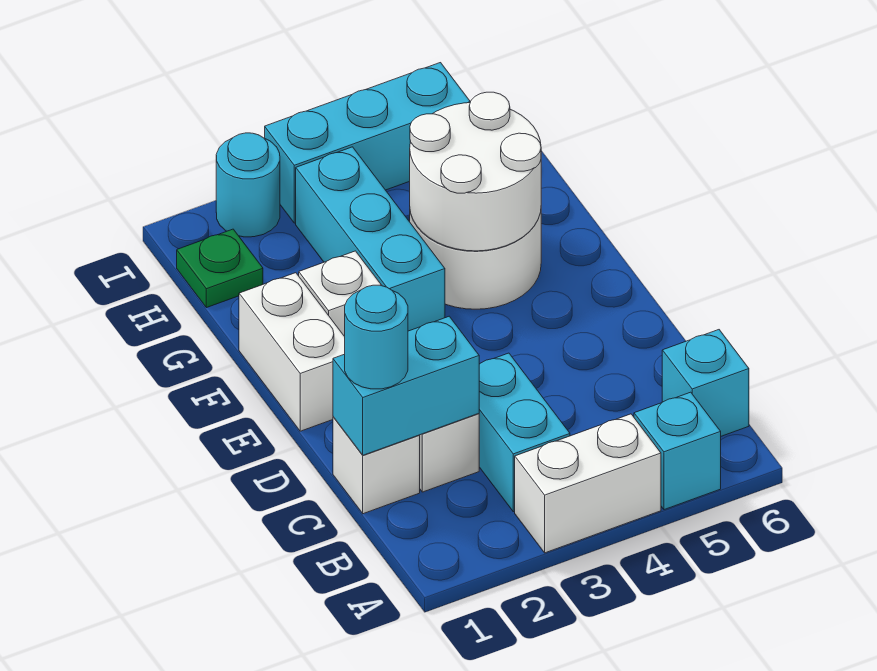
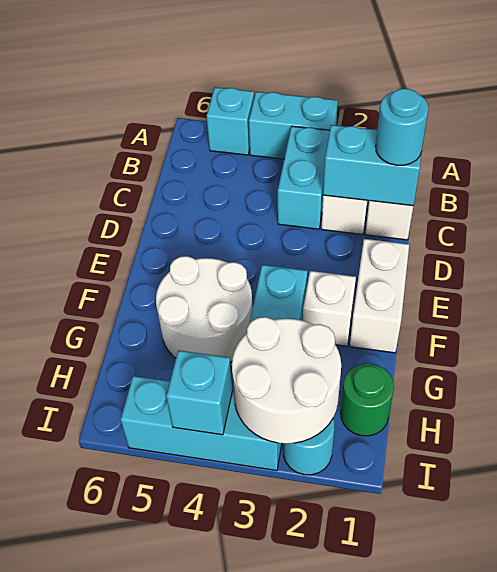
white brick A3:A4 level 1 -> cyan brick A3:A4 level 1
cyan brick B6 level 1 -> cyan brick I4 level 2
white round brick F4:G5 level 2 -> white round brick H2:I3 level 2
green plate H1 level 1 -> green round brick H1 level 1

